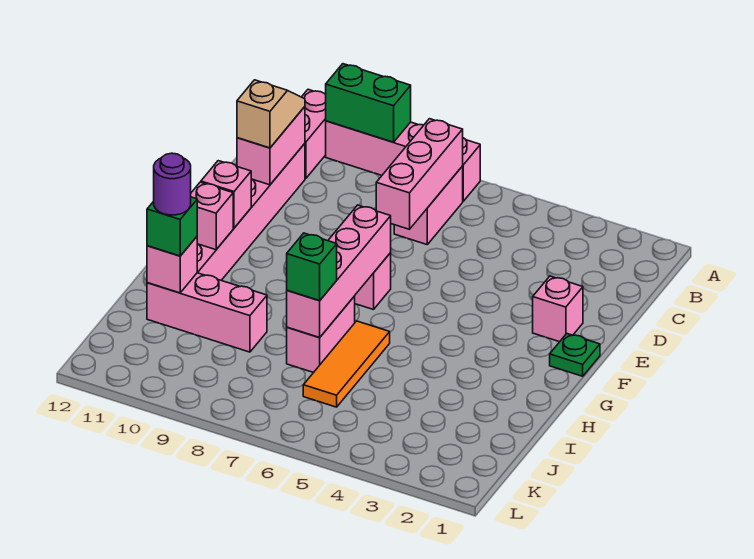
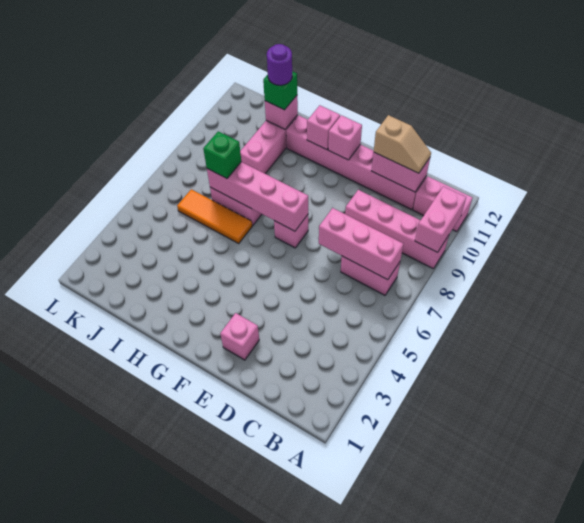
pink brick A7:A10 level 1 -> pink brick A9:D9 level 1
green brick A9:A10 level 2 -> pink brick A9:A10 level 2
green plate F1 level 1 -> none

